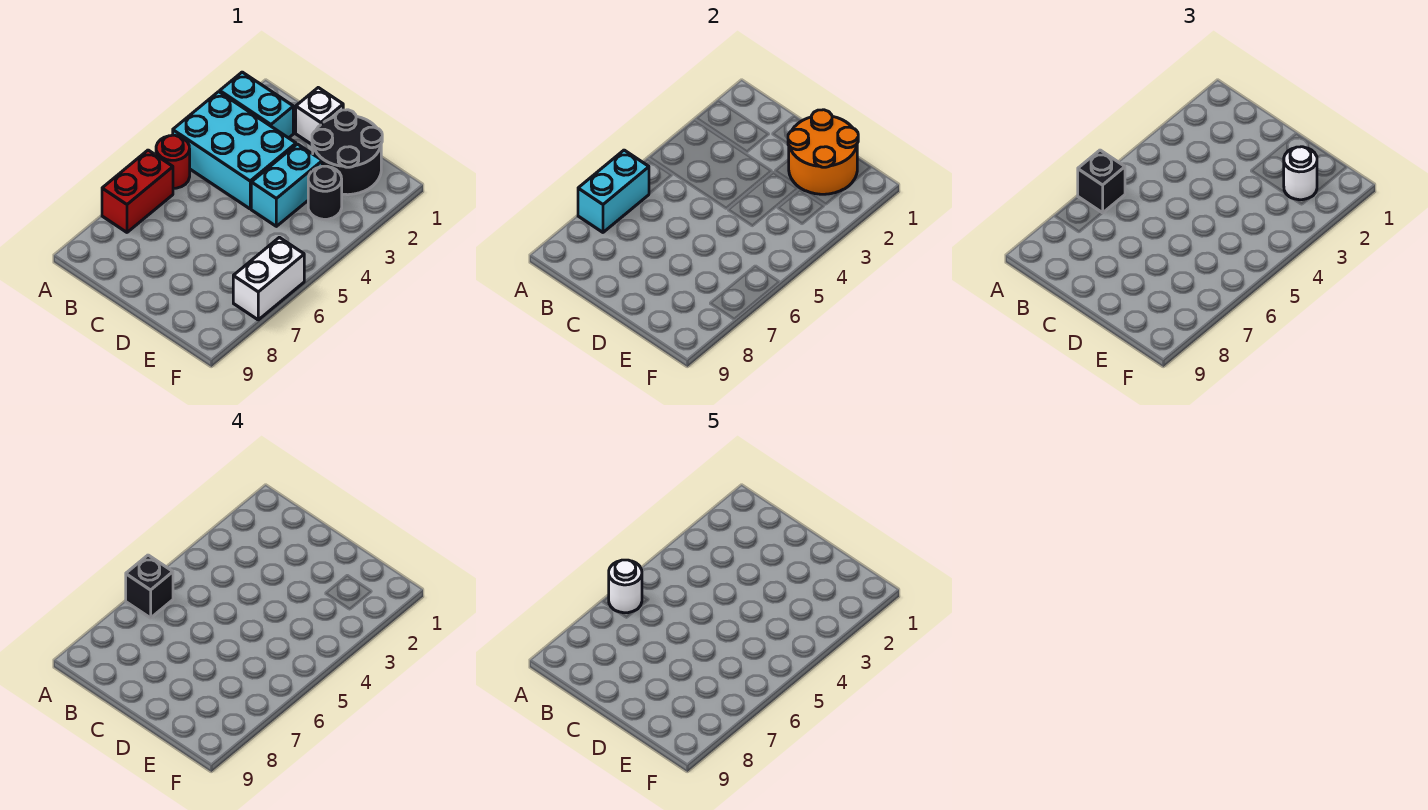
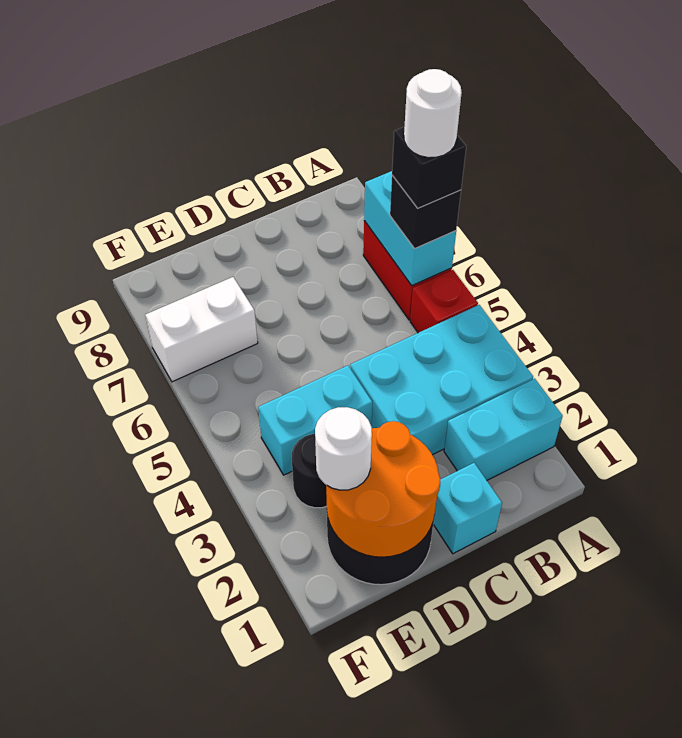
red round brick A5 level 1 -> red brick A5 level 1
white brick C1 level 1 -> cyan brick C1 level 1
cyan brick D3:D4 level 1 -> cyan brick D4:E4 level 1
white brick F6:F7 level 1 -> white brick E7:F7 level 1

